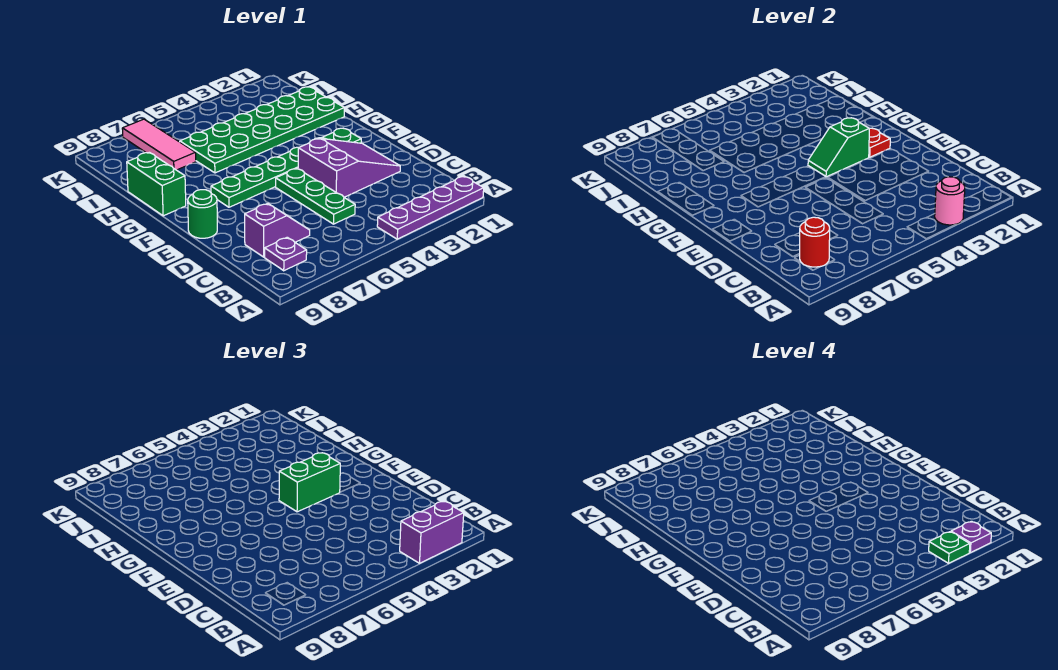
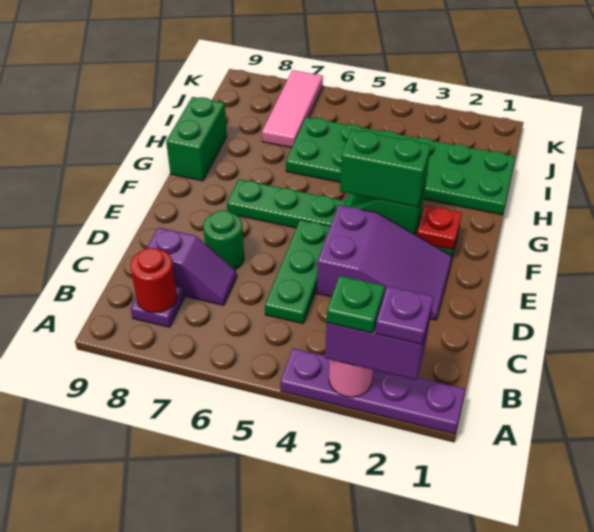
green round brick E9 level 1 -> green round brick D7 level 1

